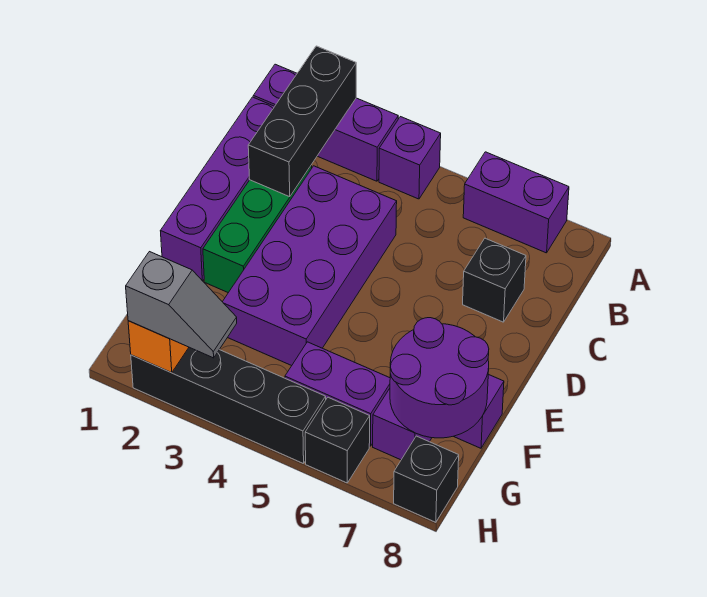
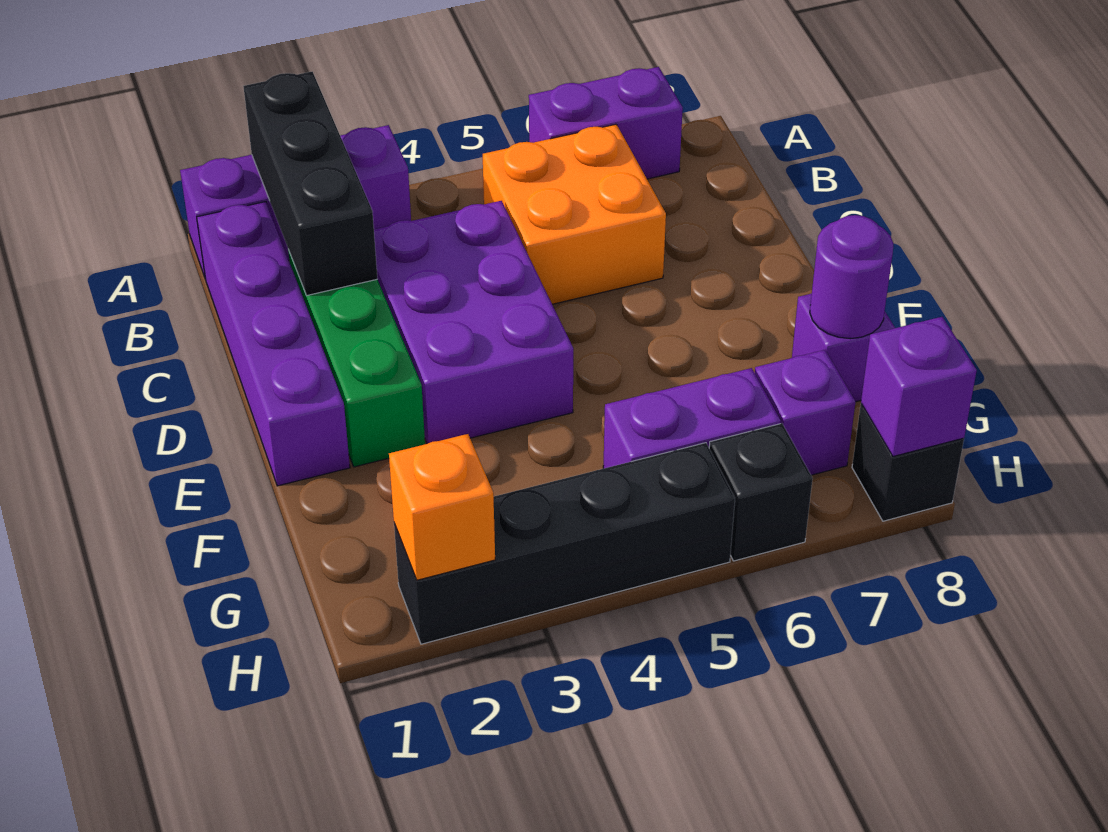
purple brick A4 level 1 -> purple brick H8 level 2
none -> orange brick B5:C6 level 1
purple brick C3:F4 level 1 -> purple brick C3:E4 level 1
black brick C7 level 1 -> none
purple round brick F7:G8 level 2 -> purple round brick F8 level 2
grey slope H2:H3 level 3 top 2 -> none

